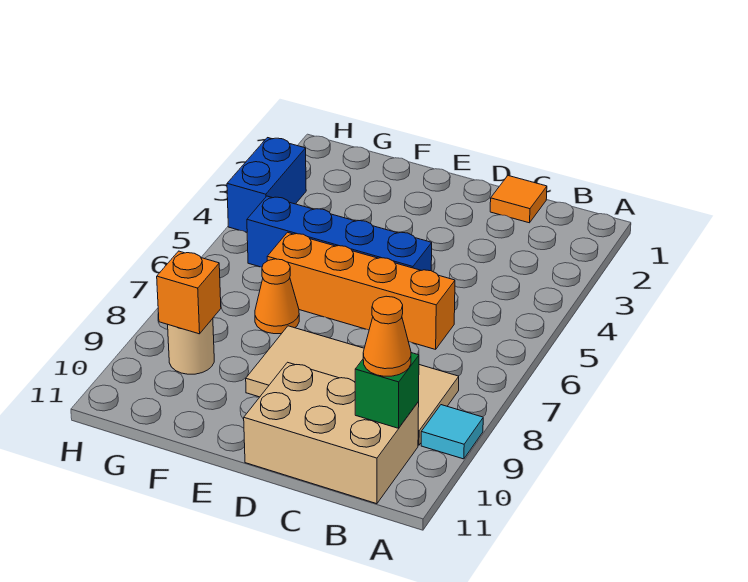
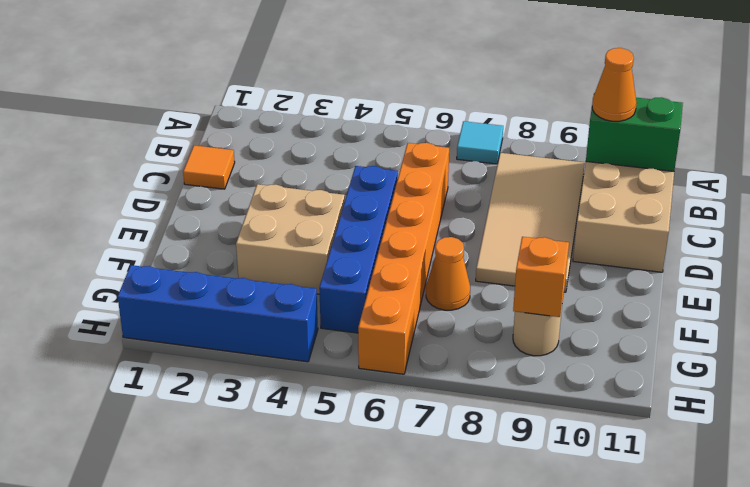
cyan tile A9 level 1 -> cyan tile A7 level 1
green brick B10 level 2 -> green brick B10:B11 level 2
orange brick C6:F6 level 1 -> orange brick C6:H6 level 1
none -> tan brick E3:F4 level 1
blue brick H3:H4 level 1 -> blue brick H1:H4 level 1

